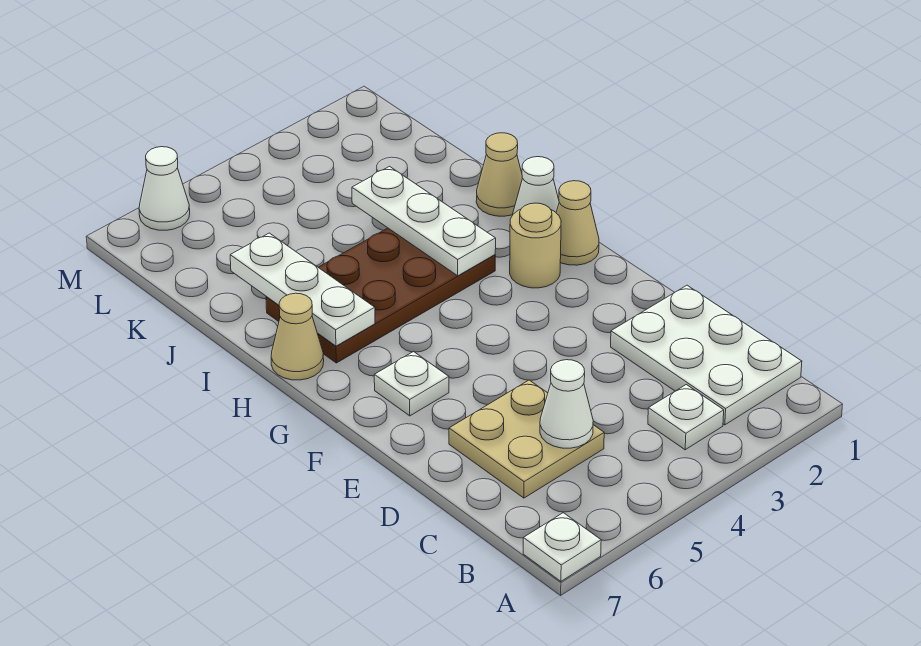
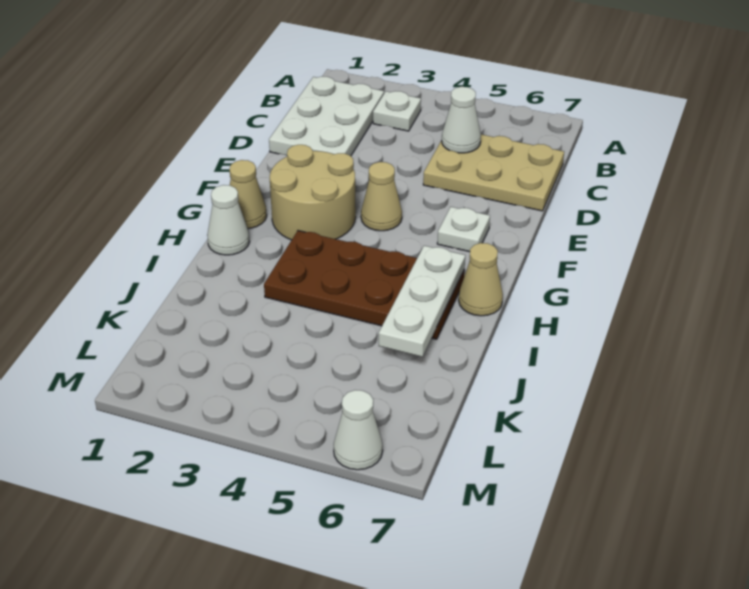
white plate A7 level 1 -> none
tan plate C5:D6 level 1 -> tan plate C5:D7 level 1
tan round brick G2 level 1 -> tan round brick F2:G3 level 1
white plate H3:J3 level 2 -> none
tan cone I1 level 1 -> tan cone F4 level 1

